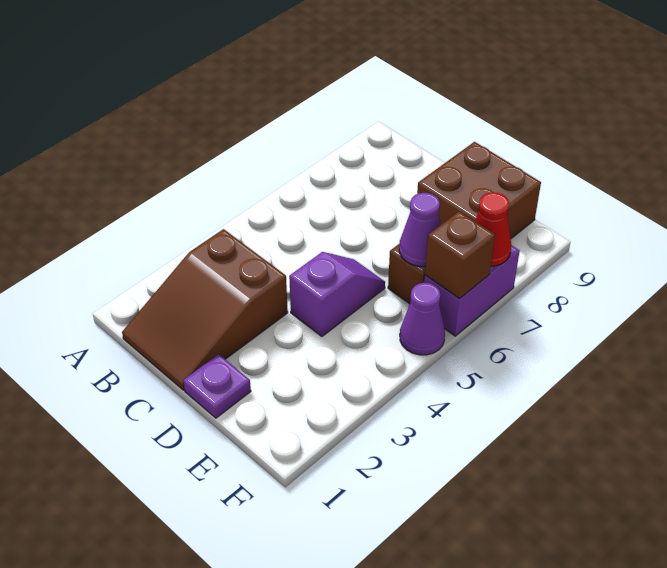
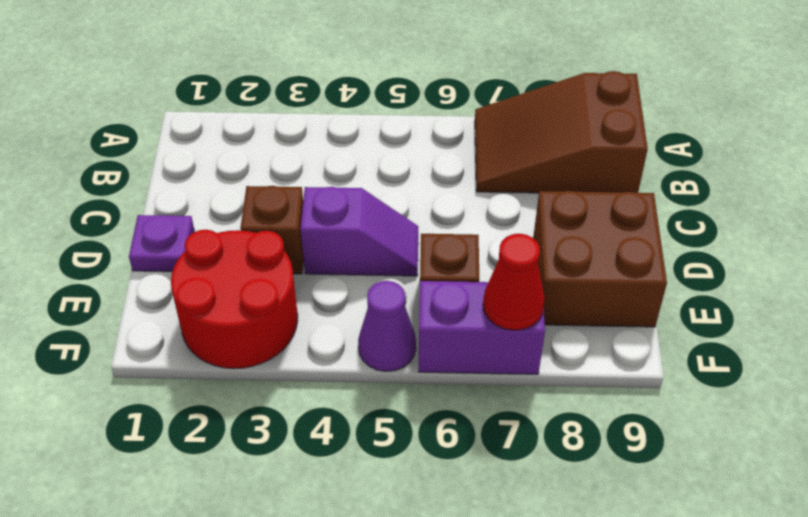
brown slope B1:C3 level 1 top 3 -> brown slope A7:B9 level 1 top 9
none -> red round brick E2:F3 level 1
purple cone E6 level 2 -> none
brown brick F6 level 2 -> brown brick D3 level 1

